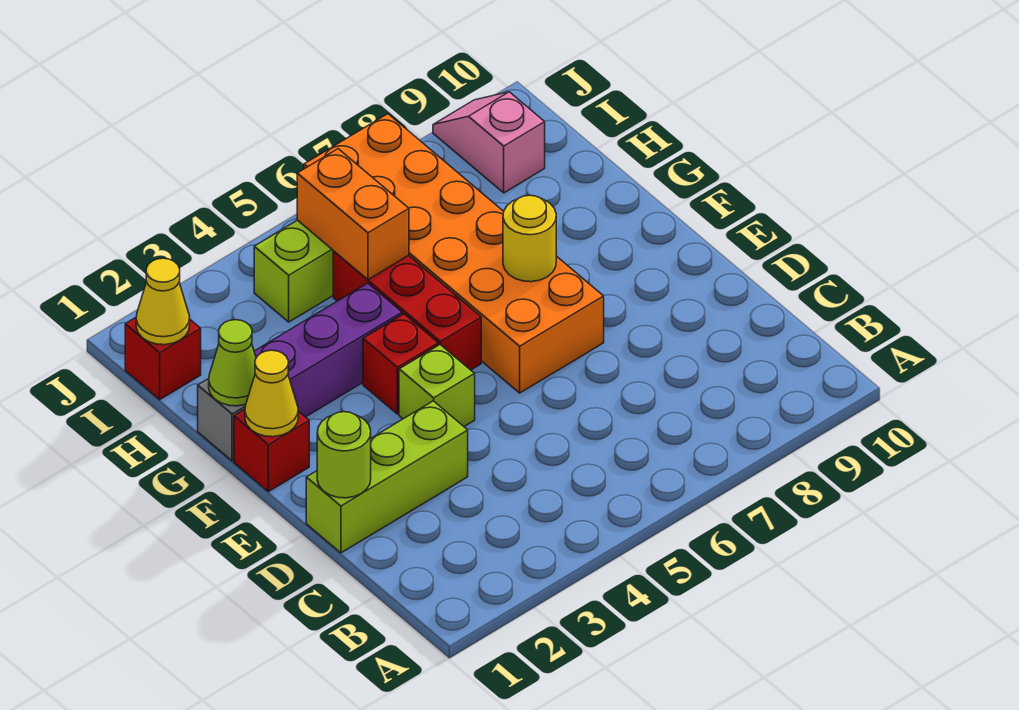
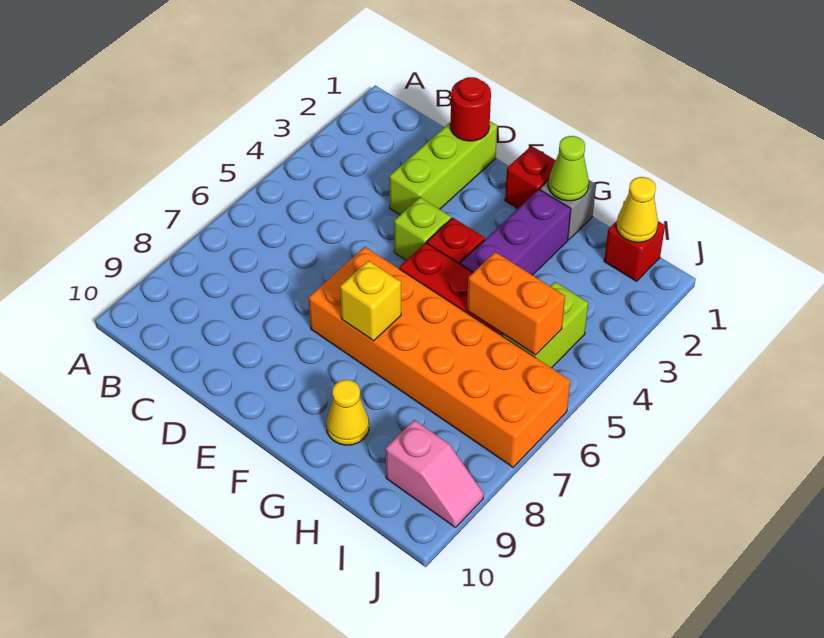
lime round brick D1 level 2 -> red round brick D1 level 2
yellow cone F1 level 2 -> yellow cone G9 level 1
yellow round brick F7 level 2 -> yellow brick F7 level 2

